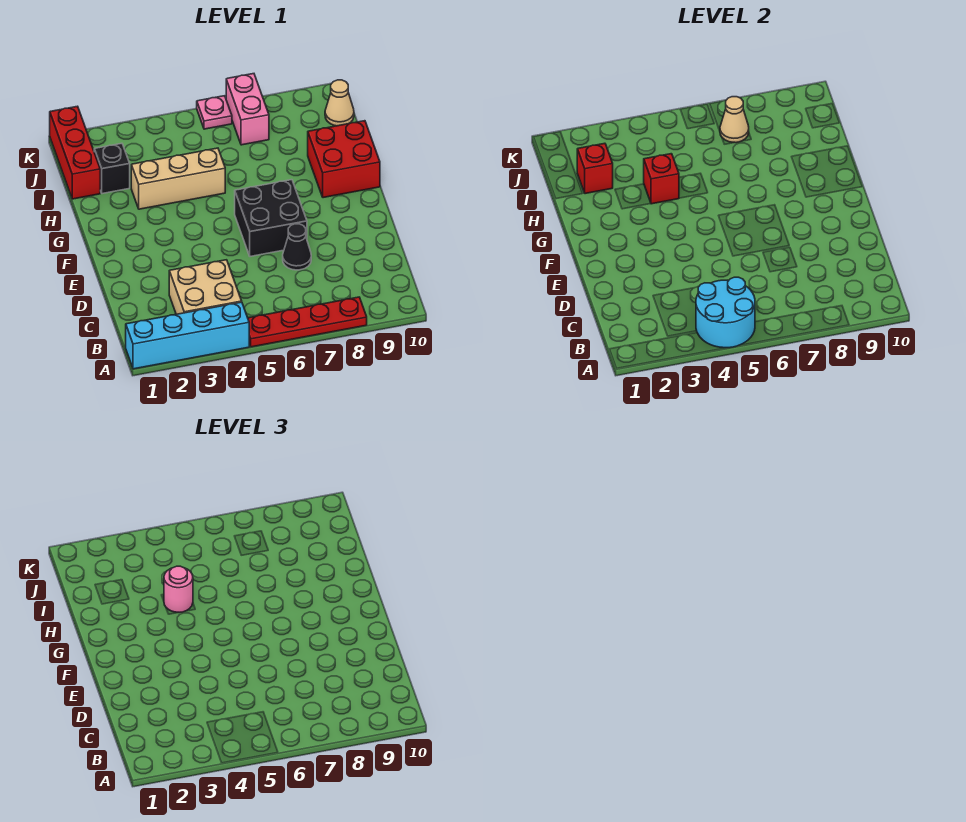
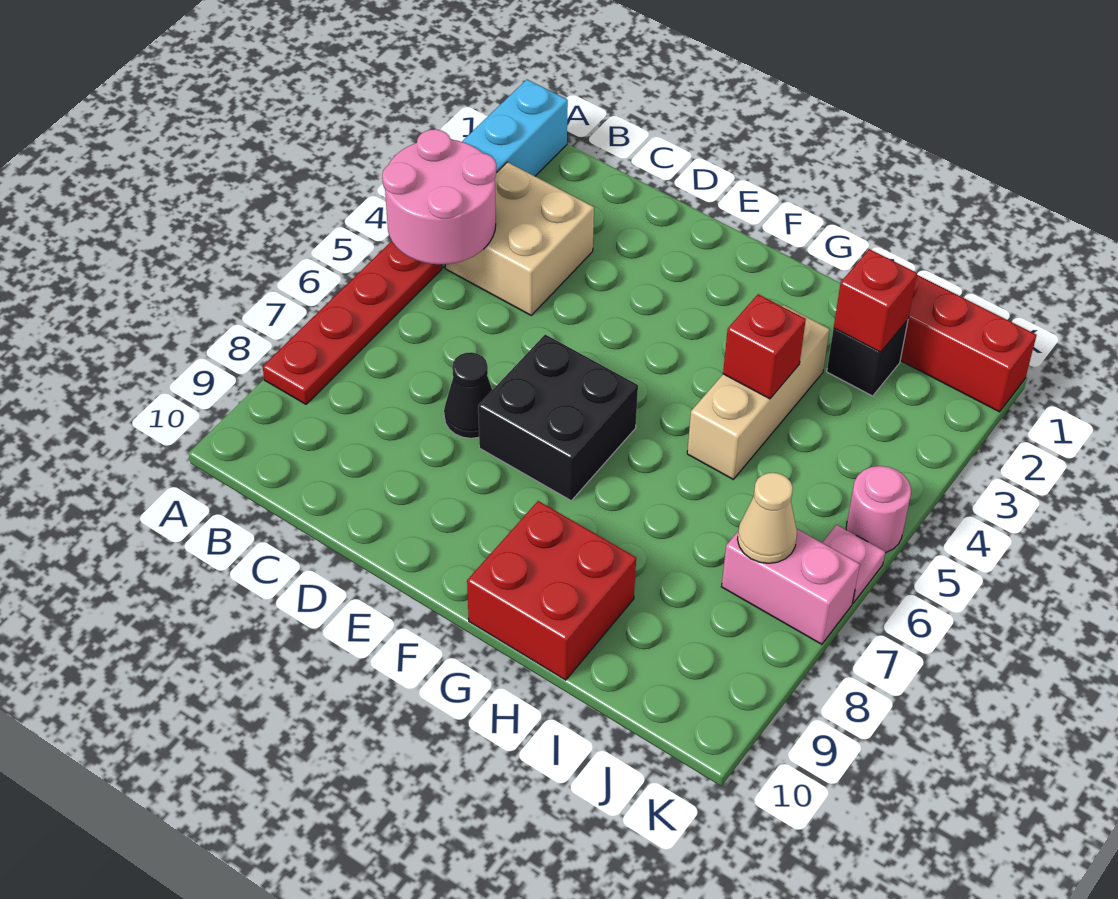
cyan round brick A4:B5 level 2 -> pink round brick A4:B5 level 2
pink round brick H4 level 3 -> pink round brick K5 level 1
tan cone J10 level 1 -> none

